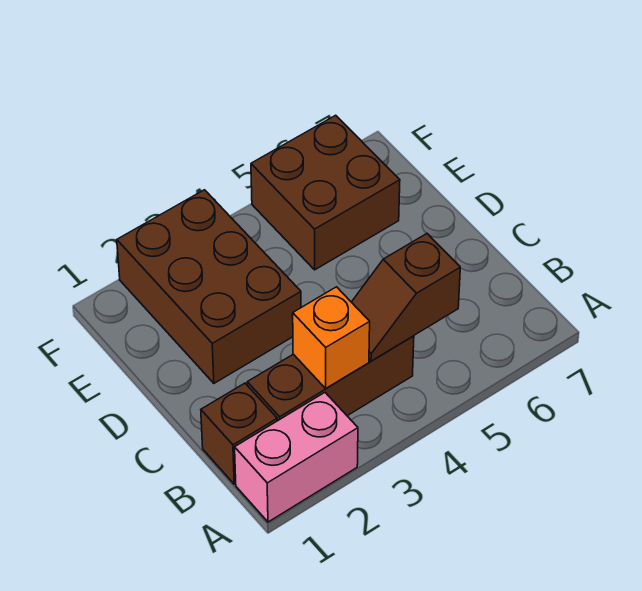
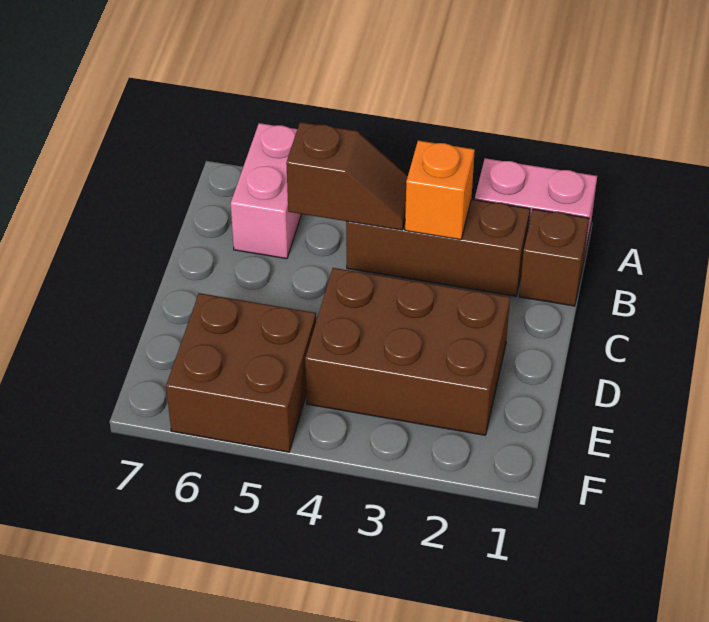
none -> pink brick A6:B6 level 1
brown brick D2:F3 level 1 -> brown brick D2:E4 level 1

